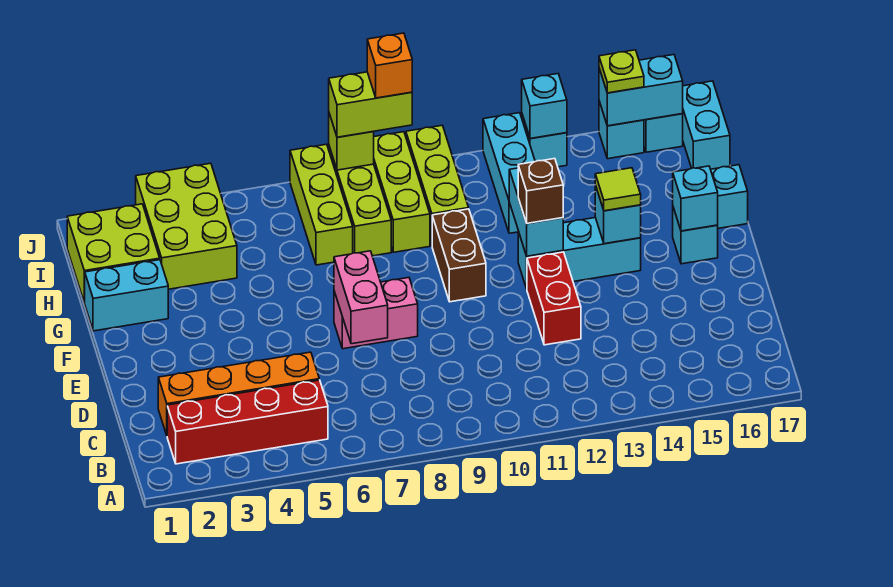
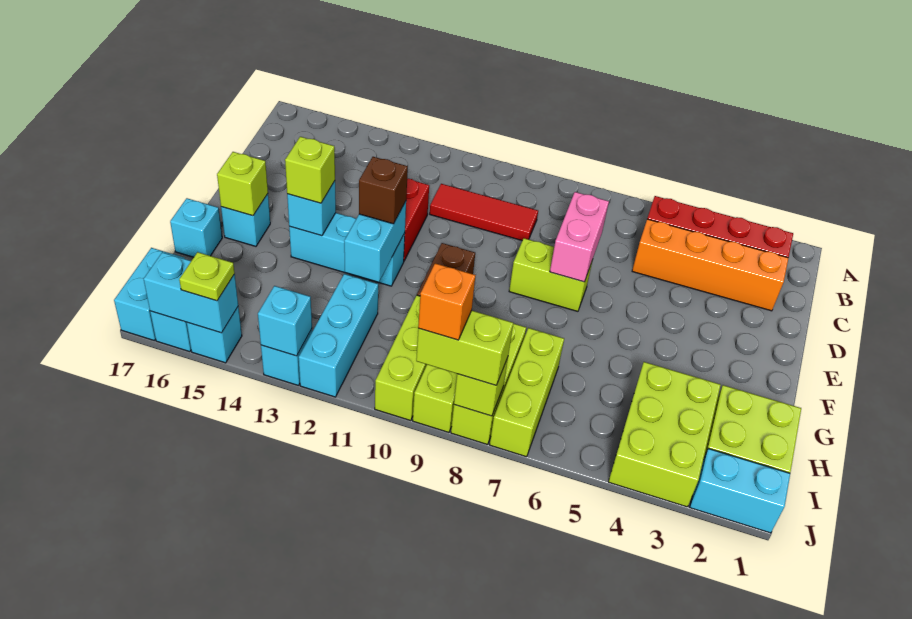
none -> red tile C9:C11 level 1
pink brick E7:E8 level 1 -> lime brick E7:E8 level 1
lime tile F14 level 3 -> lime brick F14 level 3
cyan brick F16 level 2 -> lime brick F16 level 2
cyan brick G1:G2 level 1 -> cyan brick J1:J2 level 1

